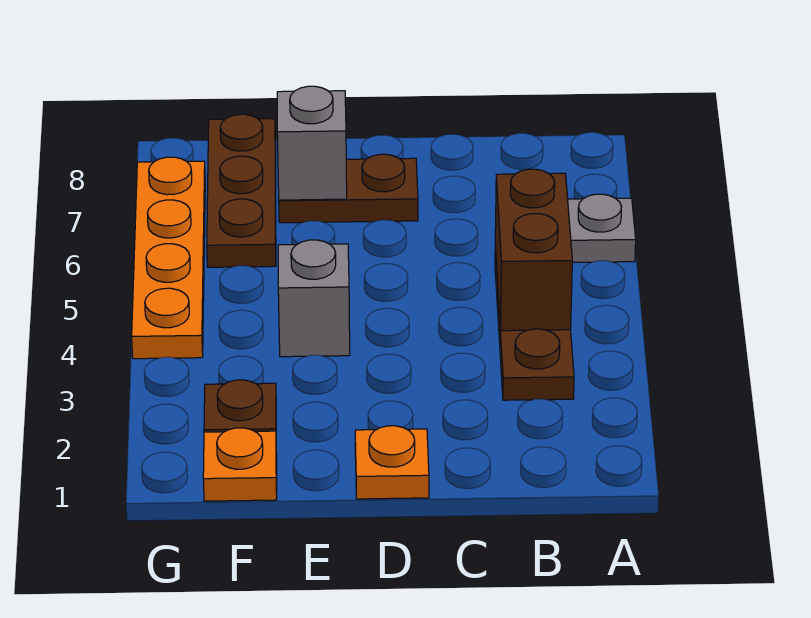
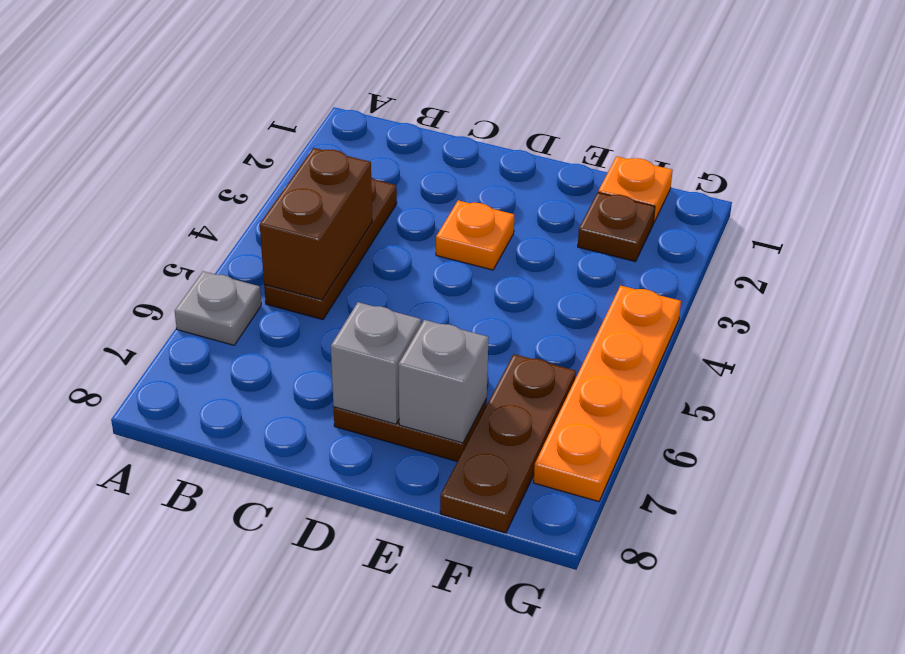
orange plate D1 level 1 -> orange plate D3 level 1
grey brick E4 level 1 -> grey brick D7 level 2

